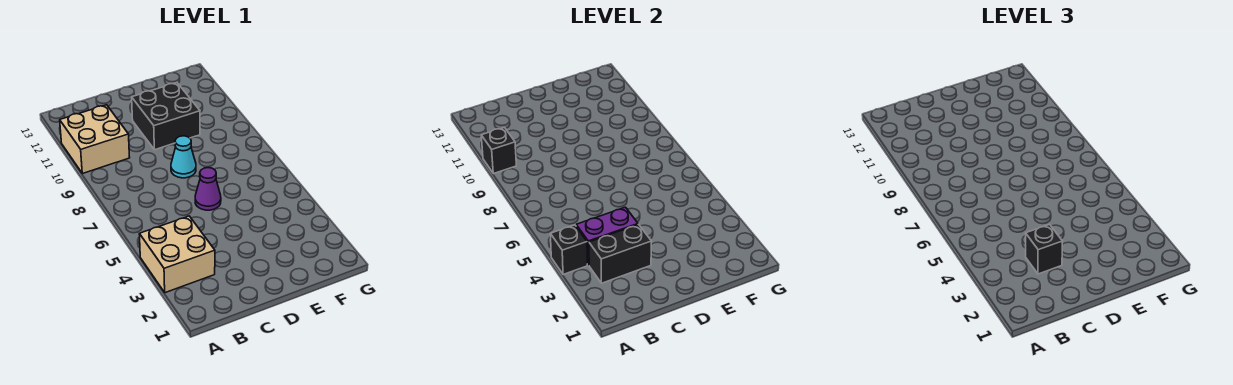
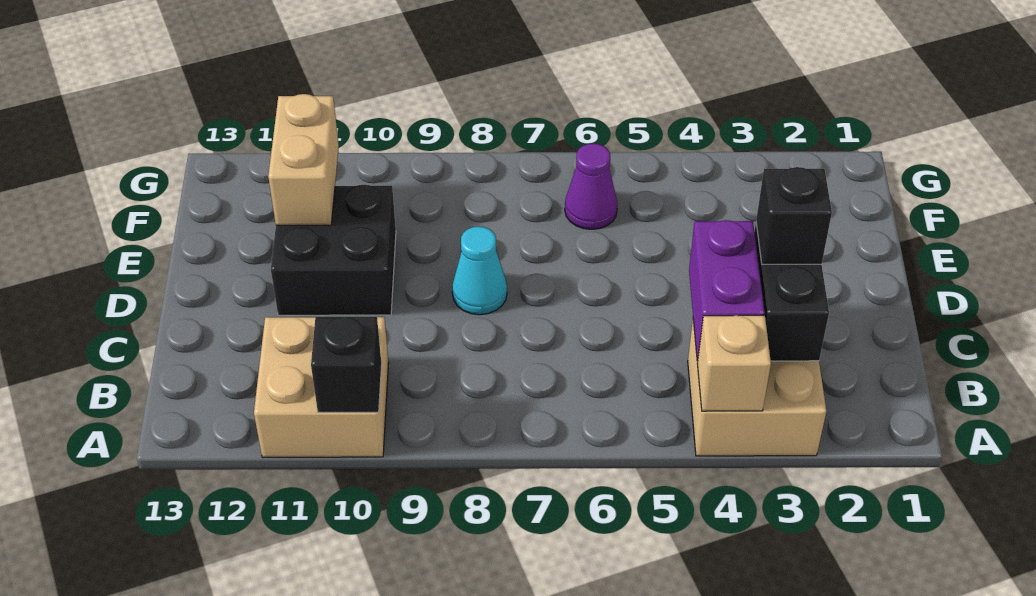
black brick A4 level 2 -> tan brick A4 level 2
purple cone D6 level 1 -> purple cone F6 level 1
none -> tan brick E11:F11 level 2

